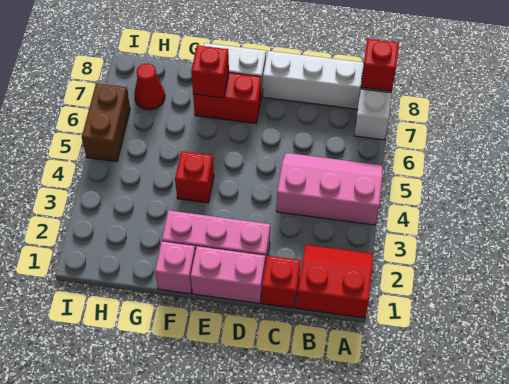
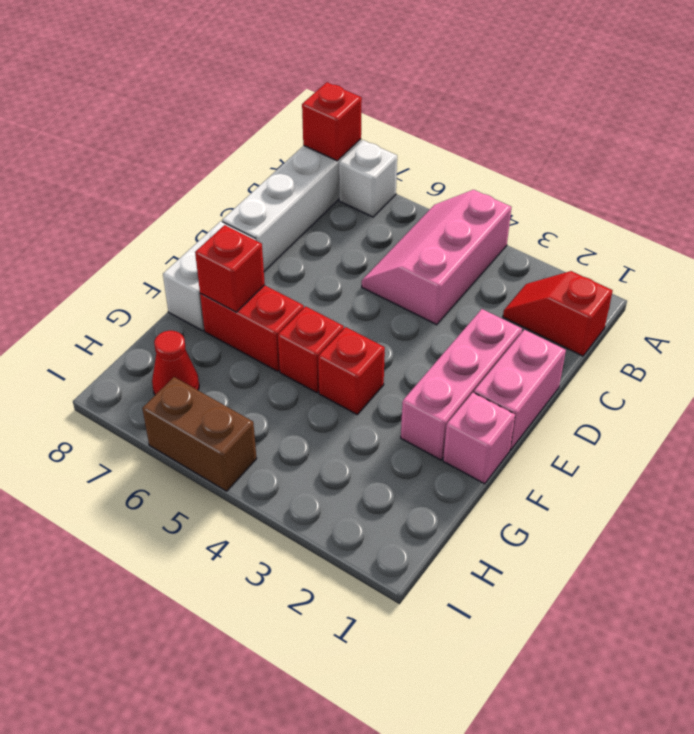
red slope A1:B2 level 1 top 1 -> red slope B1:B2 level 1 top 1
red brick C1 level 1 -> red brick F5 level 1
red brick E7:F7 level 1 -> red brick F6:F7 level 1

